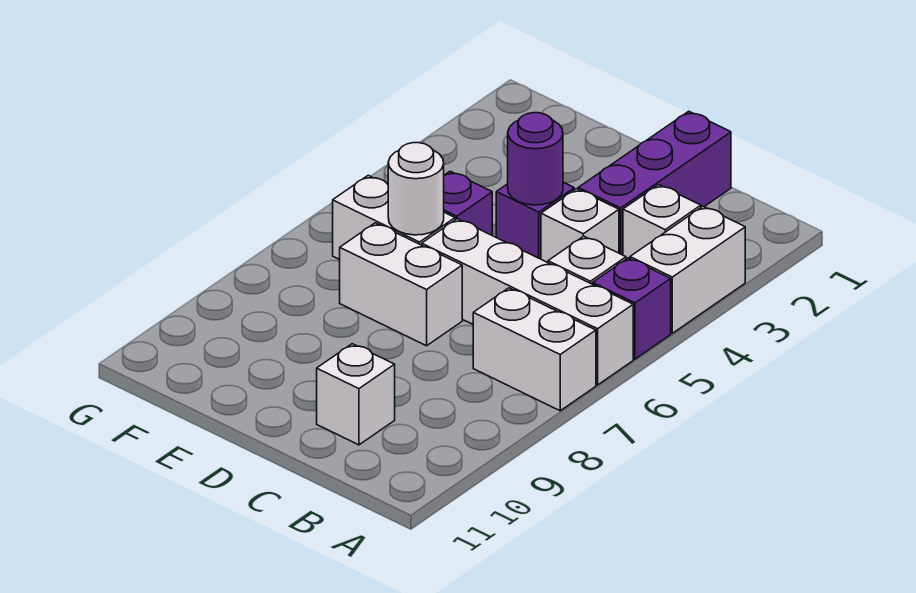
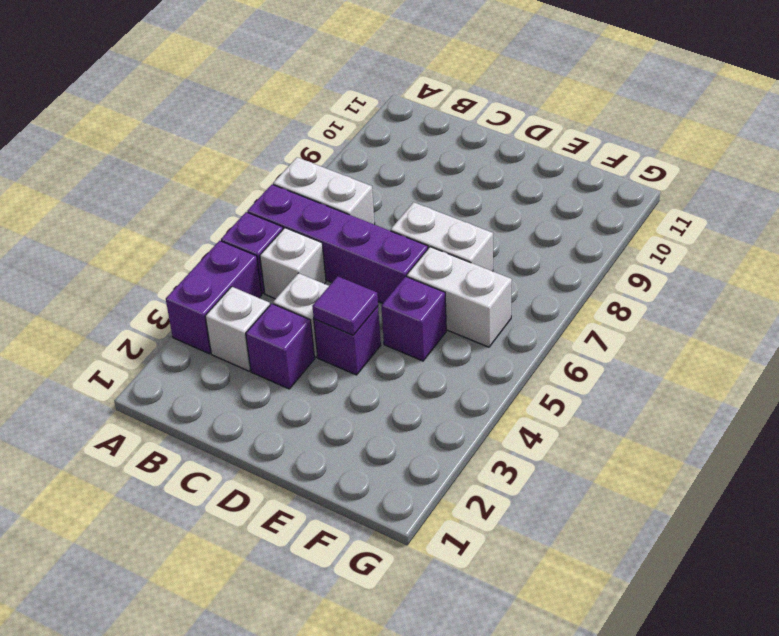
white brick A3:A4 level 1 -> purple brick A3:A4 level 1
white brick A6:D6 level 1 -> purple brick A6:D6 level 1
purple brick C1:C3 level 1 -> purple brick C3 level 1
white brick C10 level 1 -> none
purple round brick D4 level 2 -> purple tile D4 level 2
white round brick E6 level 2 -> none

